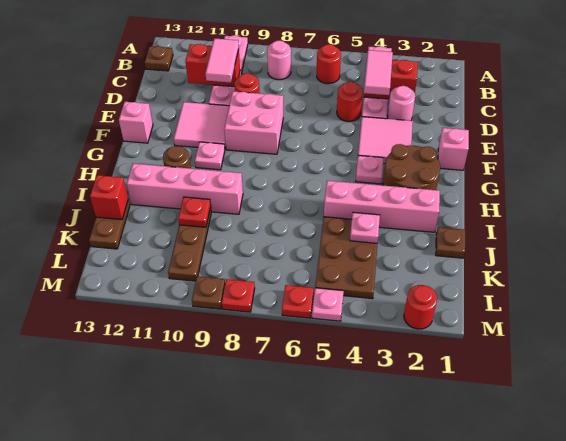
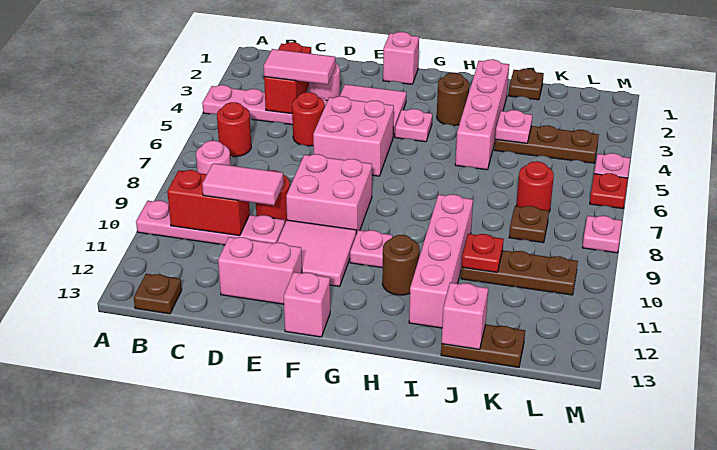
red brick C10:C11 level 2 -> red brick B10:C10 level 2
none -> pink brick D12:E12 level 1
none -> pink brick E5:F6 level 1
brown round brick G2:H3 level 1 -> brown round brick H3 level 1
brown plate J4:L5 level 1 -> brown plate J4:L4 level 1
red brick J13 level 2 -> pink brick J13 level 2
red round brick M2 level 1 -> red round brick K7 level 1
red plate M8 level 1 -> pink plate M8 level 1
brown plate M9 level 1 -> brown plate K8 level 1

